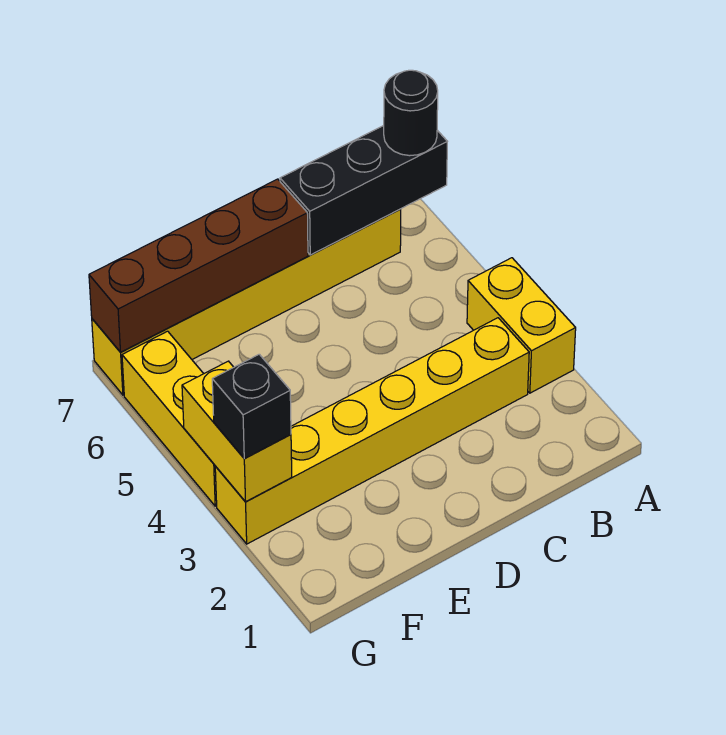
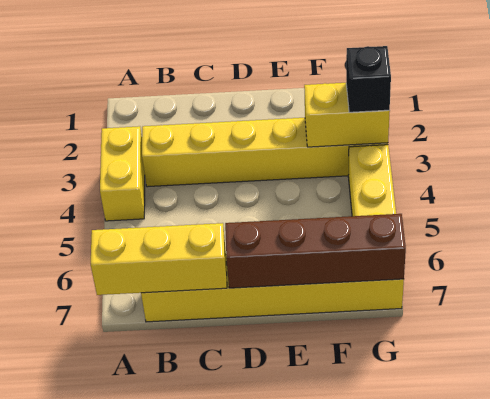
black brick A7:C7 level 2 -> yellow brick A7:C7 level 2
black round brick A7 level 3 -> none
yellow brick G3:G4 level 2 -> yellow brick F3:G3 level 2

